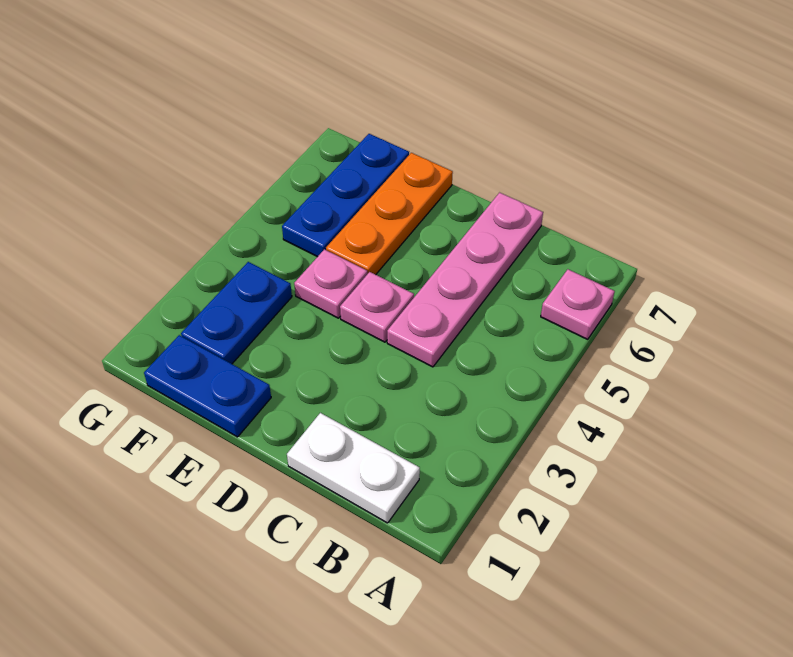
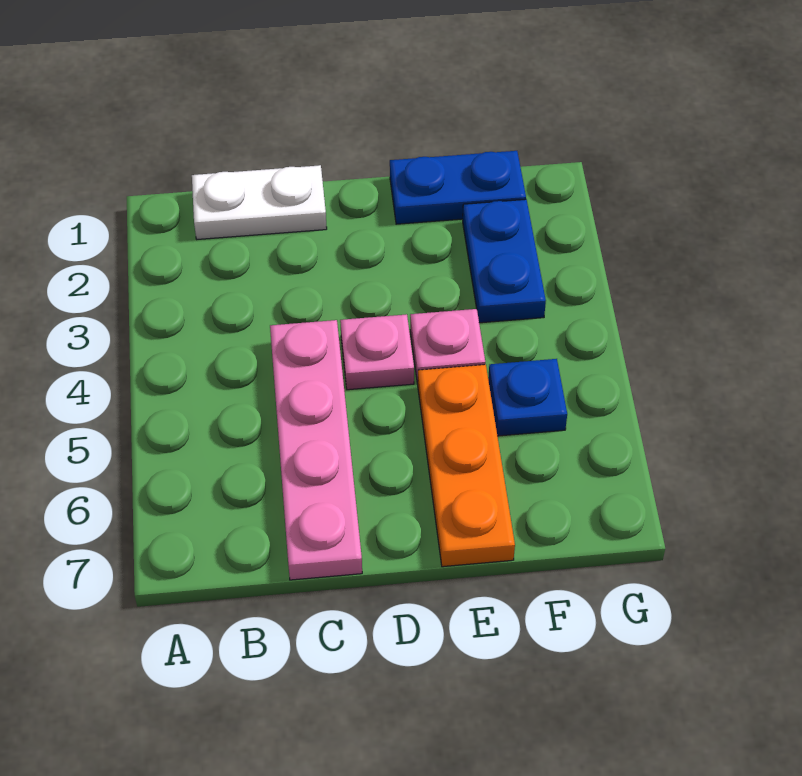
pink plate A6 level 1 -> none
blue plate F5:F7 level 1 -> blue plate F5 level 1

